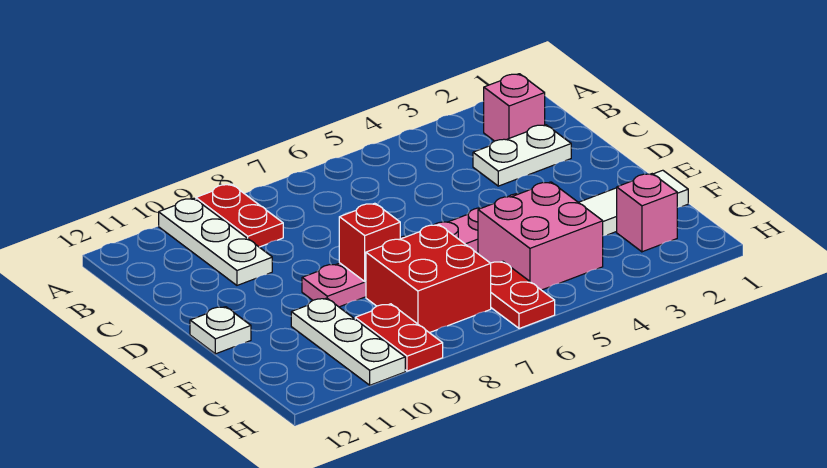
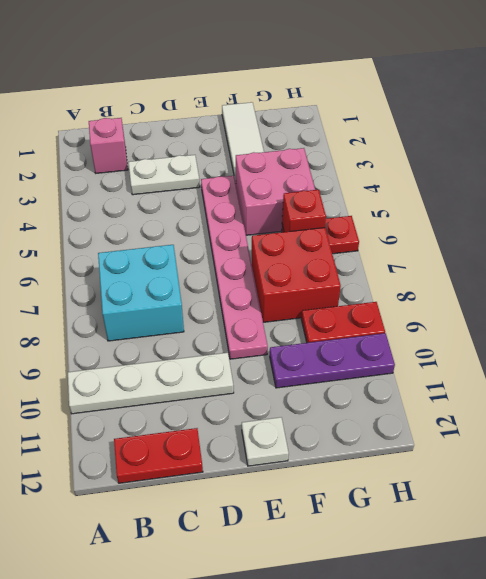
red plate A9:B9 level 1 -> red plate B12:C12 level 1
white plate A10:C10 level 1 -> white plate A10:D10 level 1
none -> cyan brick B7:C8 level 1
white plate C2:C3 level 1 -> white plate C3:D3 level 1
red brick E8 level 2 -> red brick G6 level 2
white plate F10:H10 level 1 -> purple plate F10:H10 level 1
pink brick G2 level 1 -> none

